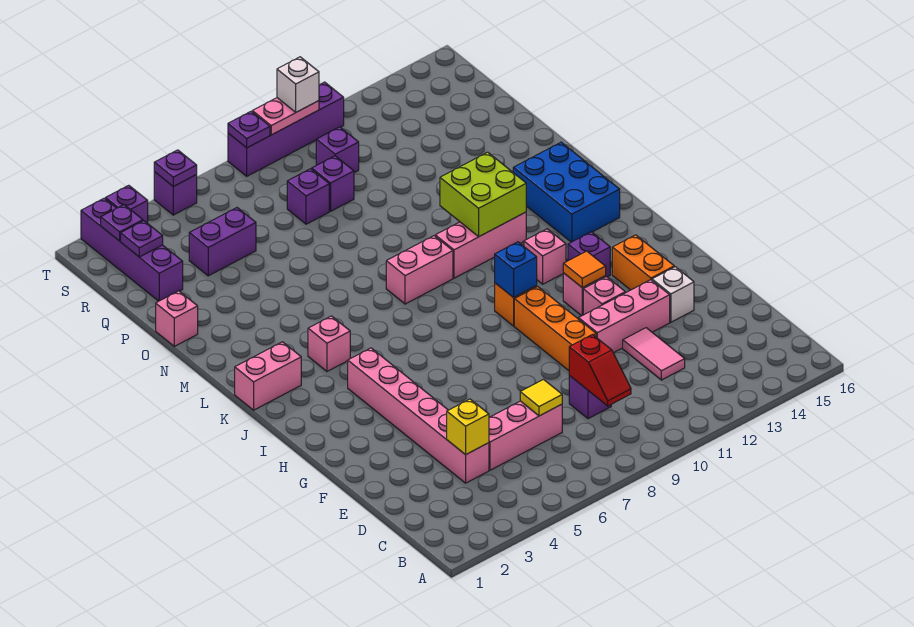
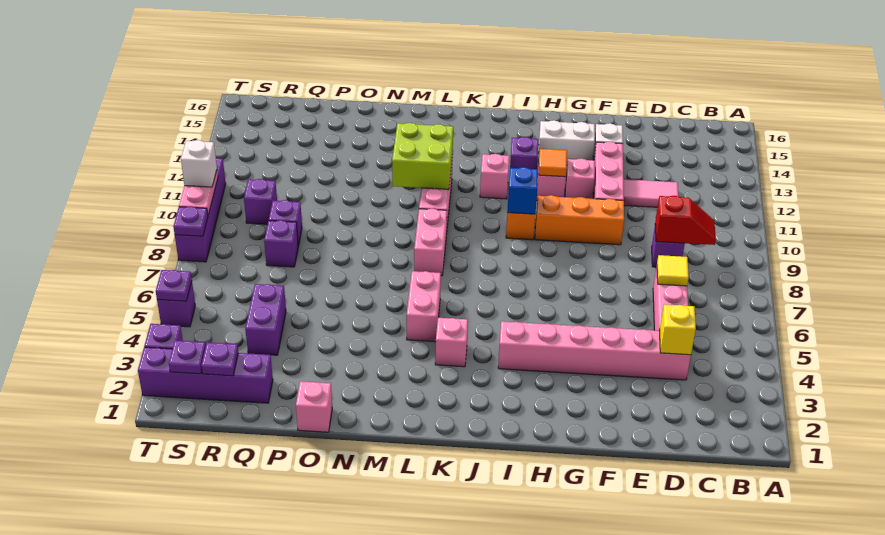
orange brick G14:H14 level 1 -> white brick G14:H14 level 1
pink brick K1:K2 level 1 -> pink brick L5:L6 level 1
blue brick K14:M15 level 1 -> none

